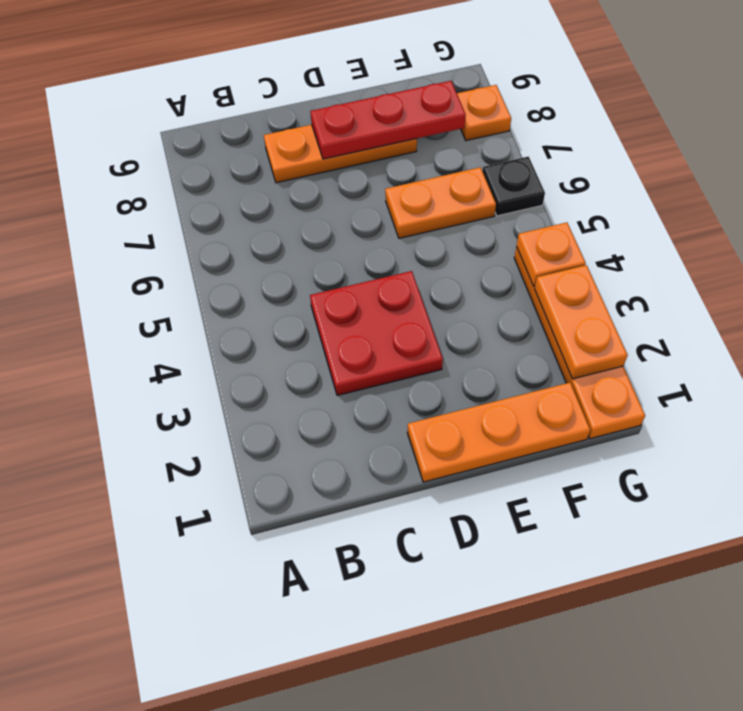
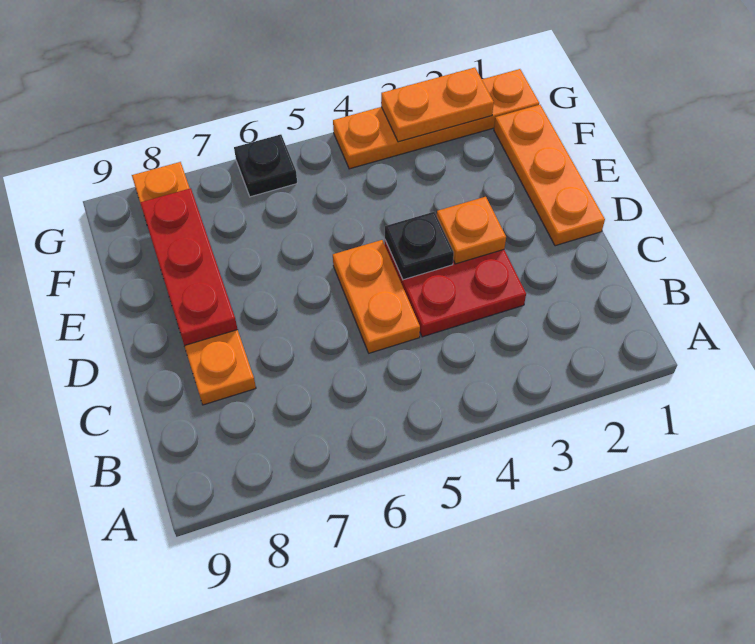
none -> black plate D4 level 2
orange plate E6:F6 level 1 -> orange plate C5:D5 level 1
orange plate G4 level 2 -> orange plate D3 level 2

